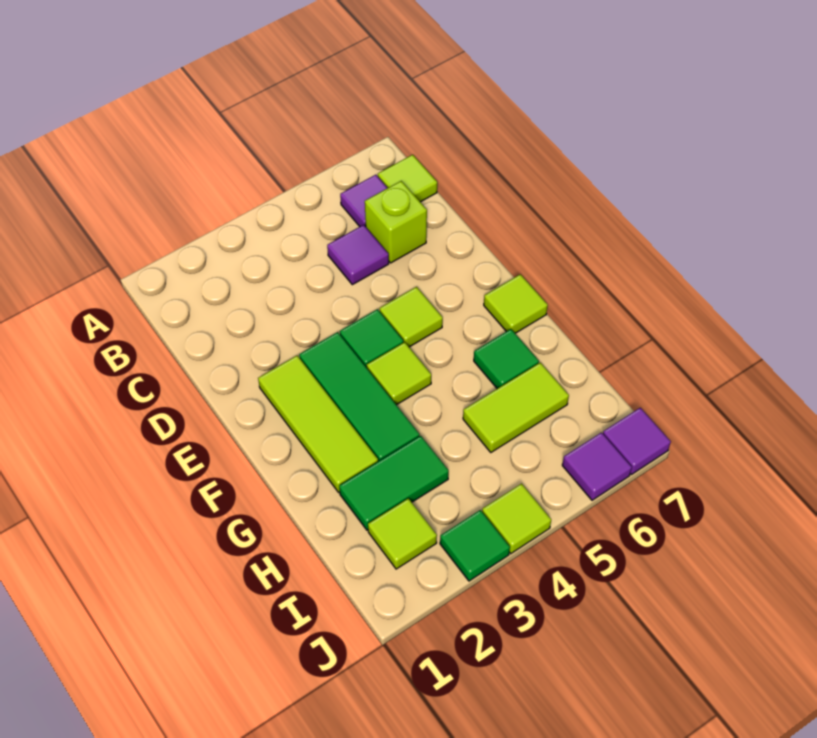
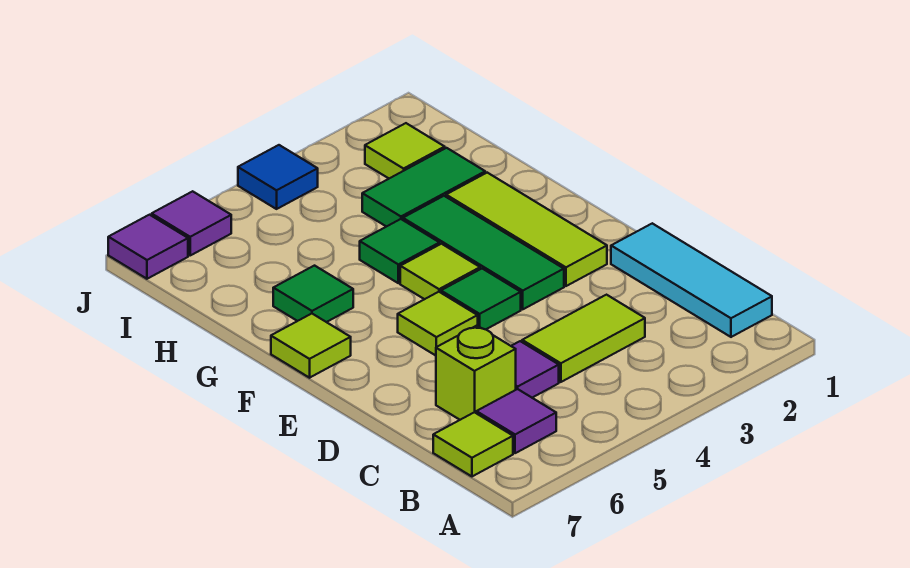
none -> cyan tile B1:D1 level 1
lime tile H5:H6 level 1 -> lime tile C3:C4 level 1
green tile J3 level 1 -> green tile G4 level 1
lime tile J4 level 1 -> blue tile J4 level 1

